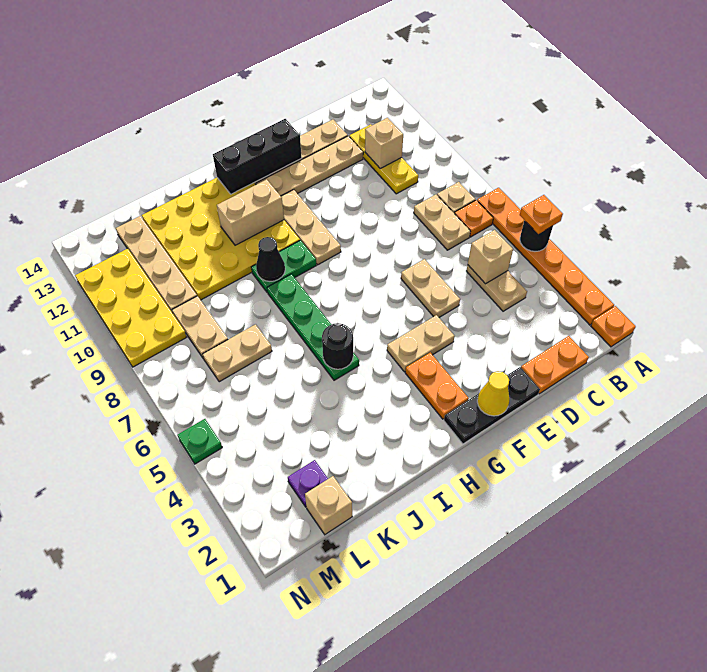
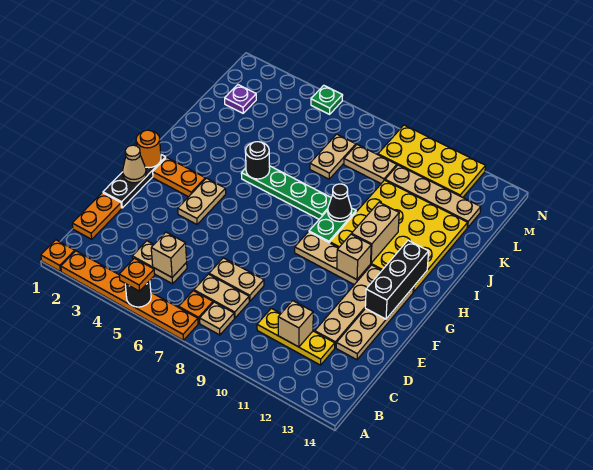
tan plate E5:E6 level 1 -> tan plate D7:D8 level 1
yellow cone F1 level 2 -> tan cone F1 level 2
none -> orange round brick G1 level 2
tan brick L1 level 1 -> tan brick G11 level 2

